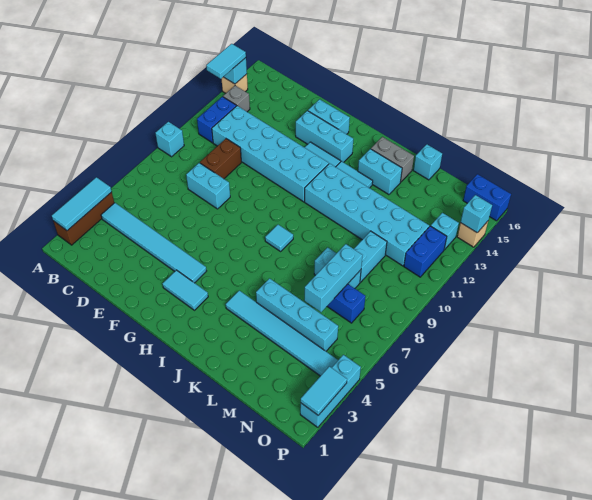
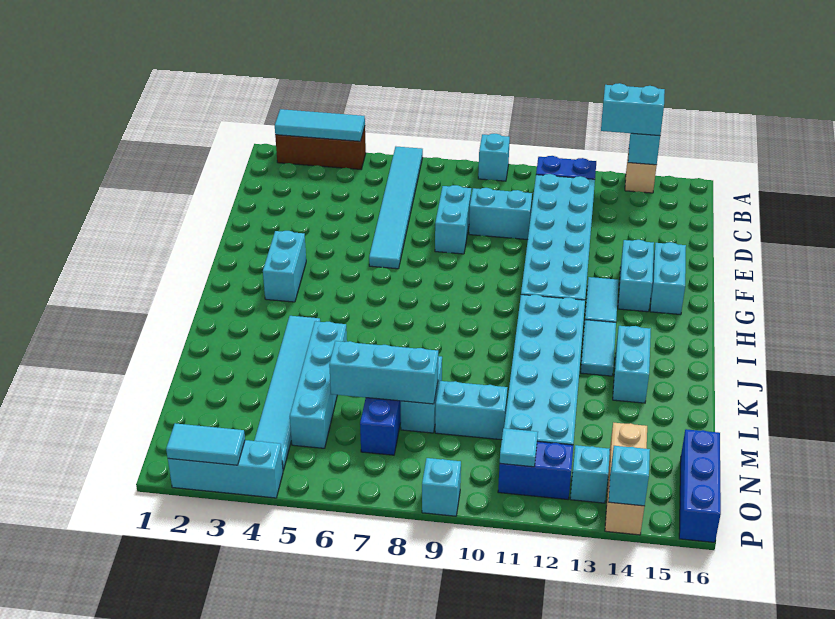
cyan tile A13:A14 level 3 -> cyan brick A13:A14 level 3
cyan tile B4:G4 level 1 -> cyan tile A6:F6 level 1
grey brick B13 level 1 -> none
brown brick D9:D10 level 1 -> cyan brick D9:D10 level 1
cyan brick F14:H14 level 1 -> cyan brick F14:G14 level 1
cyan tile G3:H3 level 1 -> cyan brick G3:H3 level 1
cyan tile I8 level 1 -> cyan tile O11 level 2
grey brick J15:K15 level 1 -> none
cyan brick L16 level 1 -> cyan brick P9 level 1
blue brick O16:P16 level 1 -> blue brick N16:P16 level 1
tan brick P14 level 1 -> tan brick N14:P14 level 1

